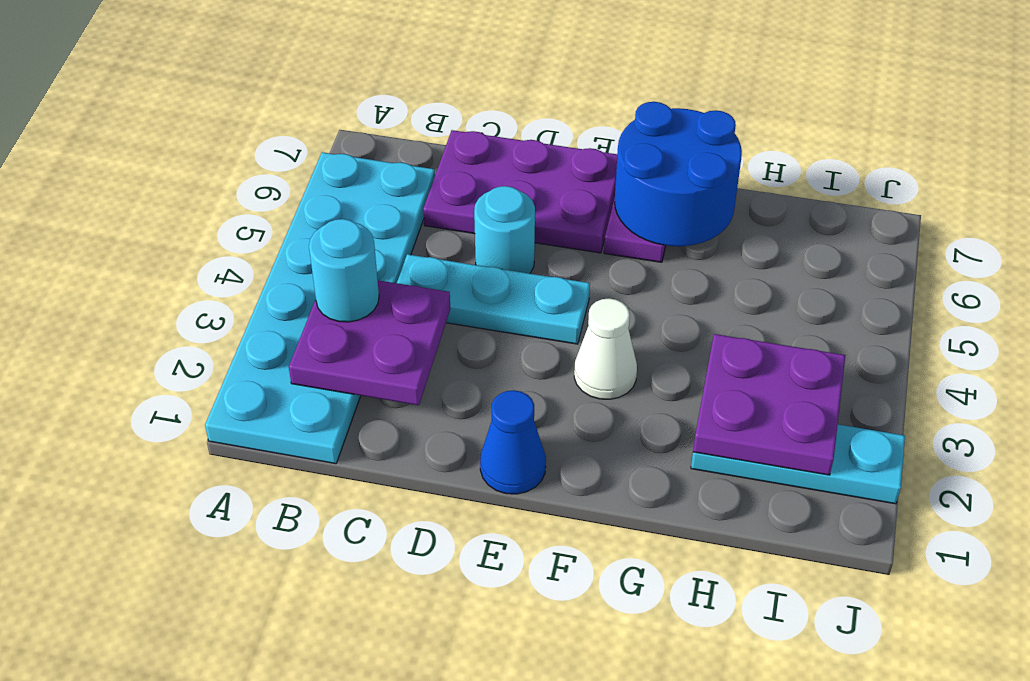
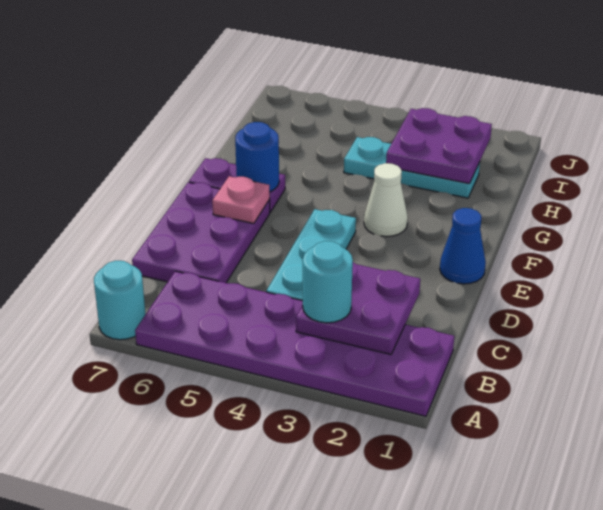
cyan plate A1:B6 level 1 -> purple plate A1:B6 level 1
cyan round brick D5 level 1 -> cyan round brick A7 level 1
none -> pink plate E6 level 2
blue round brick F6:G7 level 2 -> blue round brick F6 level 2
cyan plate H2:J2 level 1 -> cyan plate H2:H4 level 1

